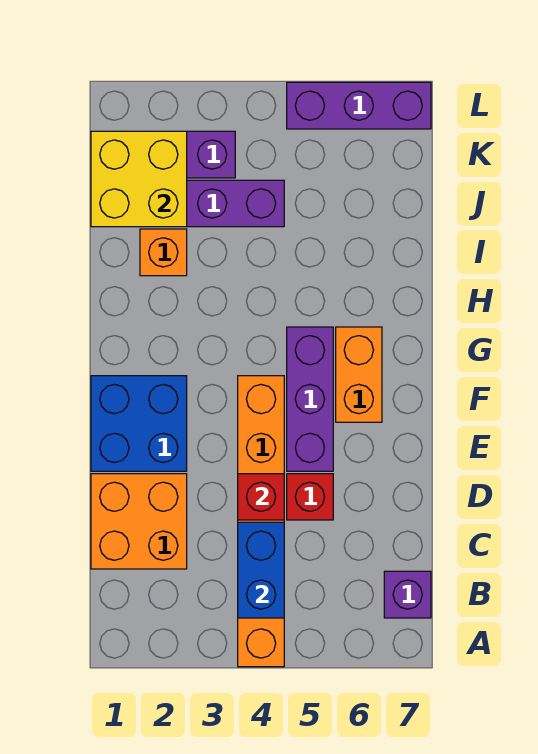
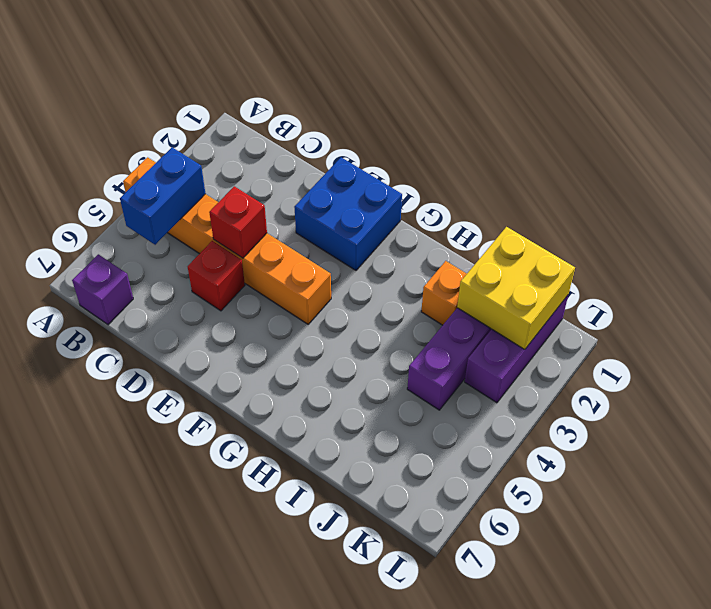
blue brick B4:C4 level 2 -> blue brick B4:B5 level 2
orange brick C1:D2 level 1 -> none
purple brick E5:G5 level 1 -> none
orange brick F6:G6 level 1 -> none
purple brick L5:L7 level 1 -> none

